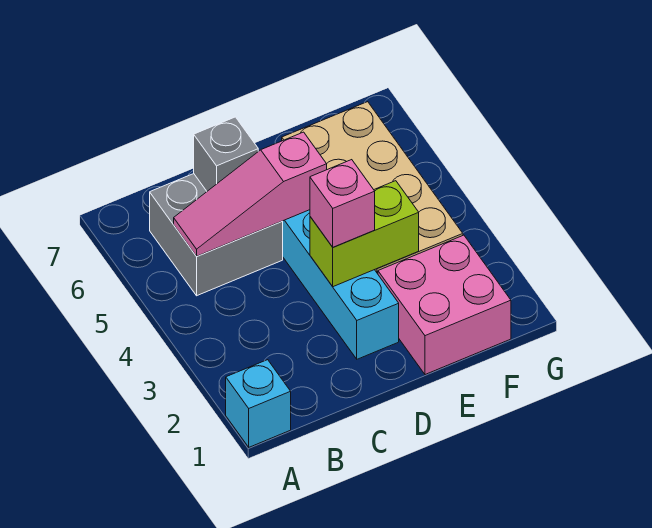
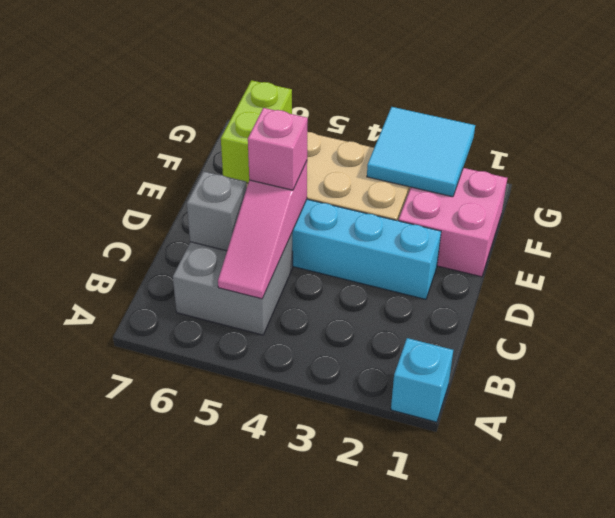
lime brick D3:E3 level 2 -> lime brick E6:F6 level 2
pink brick D3 level 3 -> pink brick D5 level 3
none -> cyan tile F2:G3 level 2

